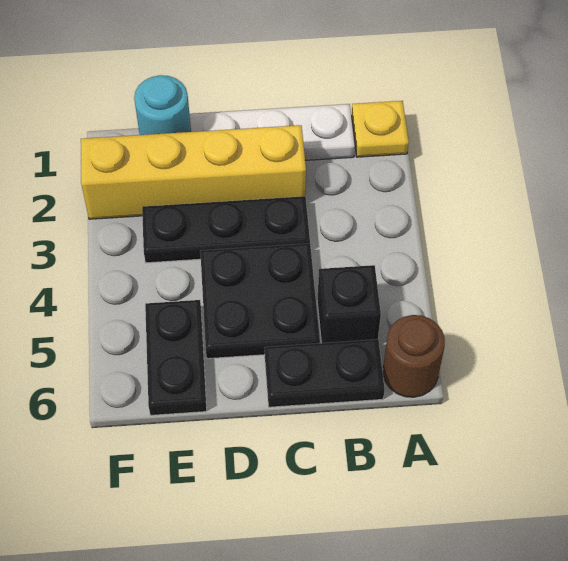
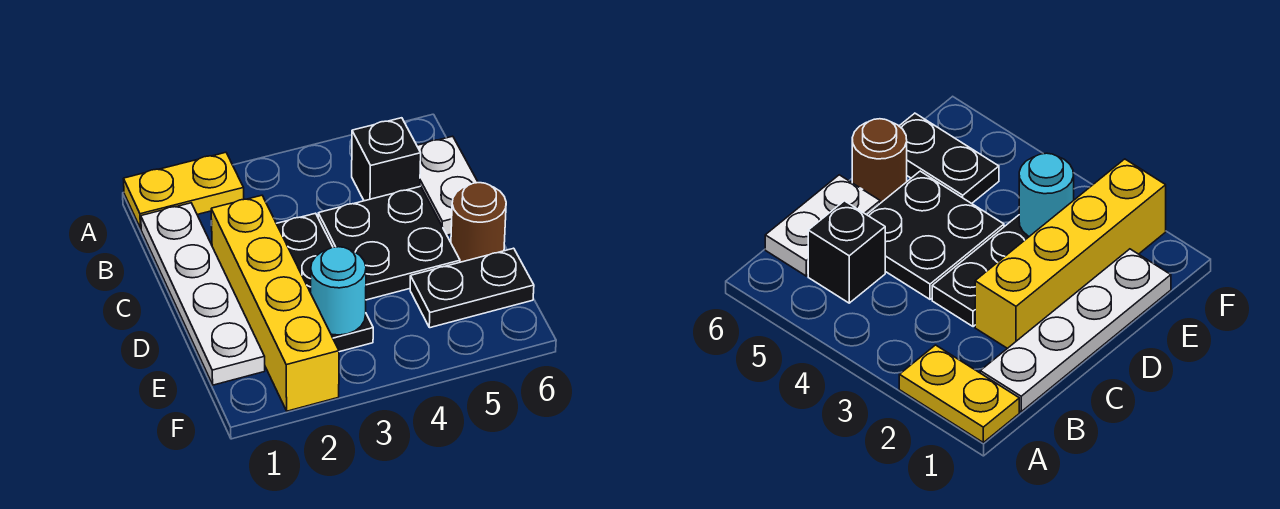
yellow plate A1 level 1 -> yellow plate A1:A2 level 1
brown round brick A6 level 1 -> brown round brick D6 level 1
black plate B6:C6 level 1 -> white plate B6:C6 level 1
cyan round brick E1 level 2 -> cyan round brick E3 level 2

